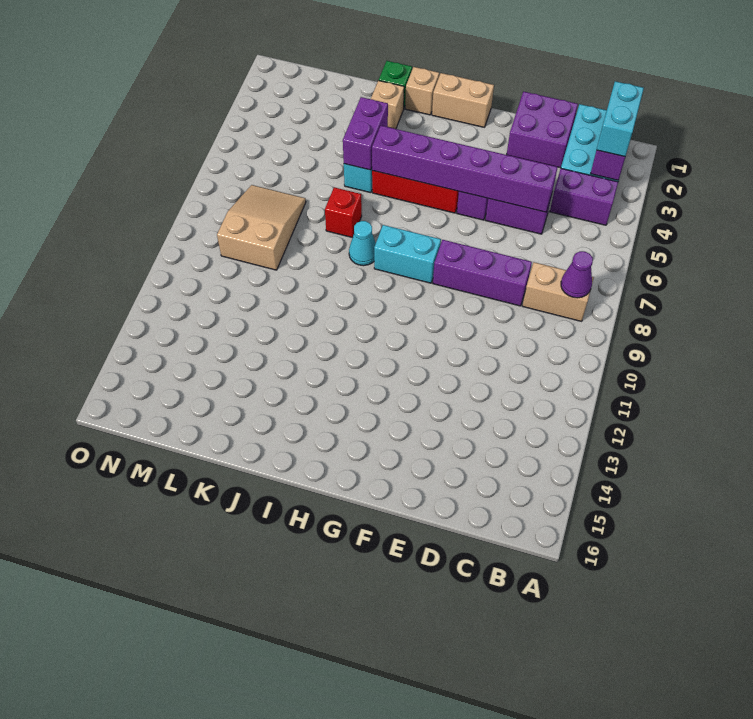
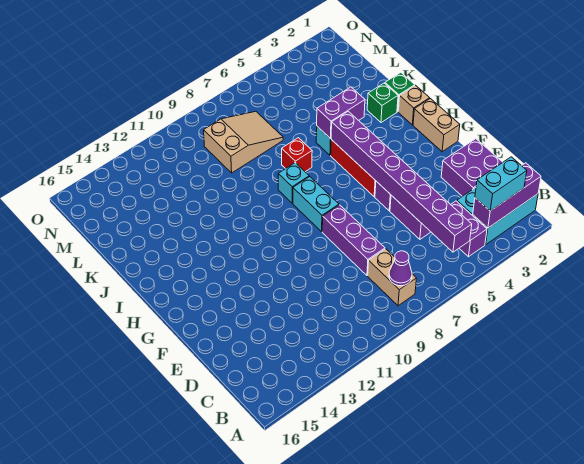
purple brick D5:I5 level 2 -> purple brick B5:I5 level 2
cyan cone I8 level 1 -> cyan brick I8 level 1
tan brick J2 level 1 -> green brick J2 level 1

